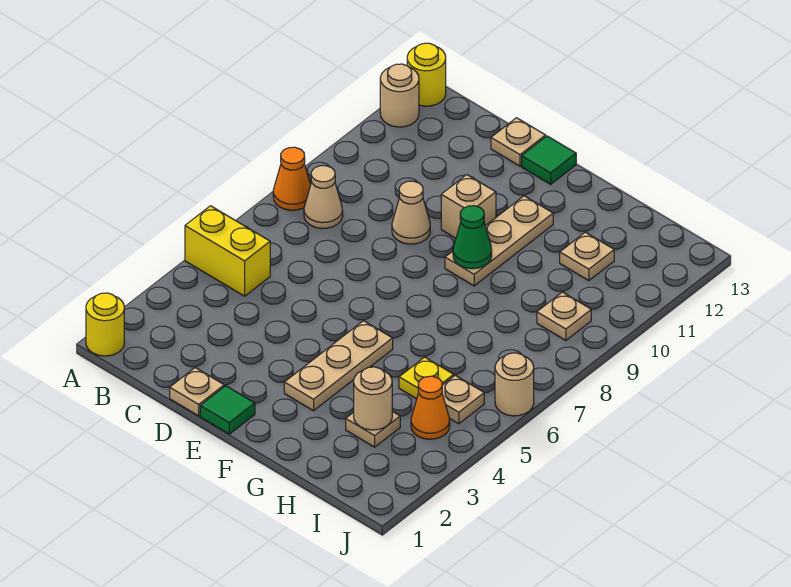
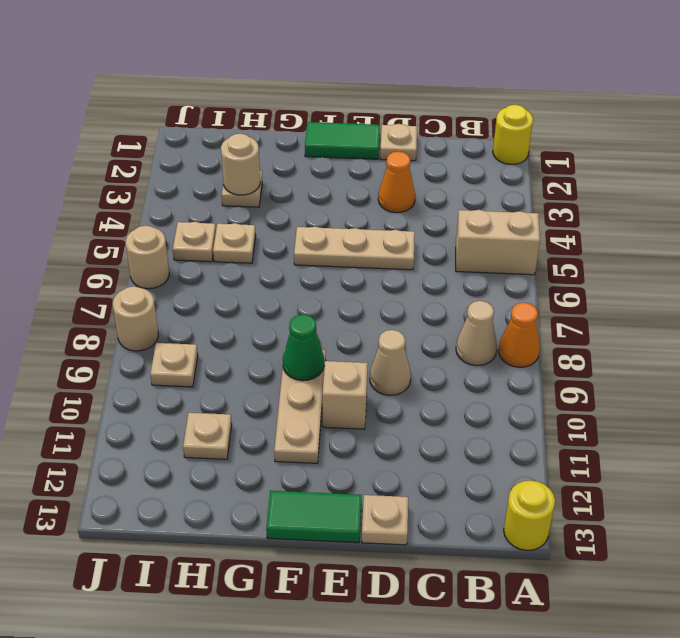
yellow brick A5:B5 level 1 -> tan brick A5:B5 level 1
tan round brick A12 level 1 -> tan round brick J8 level 1
green tile E1 level 1 -> green tile E1:F1 level 1
green tile E13 level 1 -> green tile E13:F13 level 1
tan plate F3:F5 level 1 -> tan plate D5:F5 level 1
yellow plate H5 level 1 -> tan plate H5 level 1
orange cone I4 level 1 -> orange cone D3 level 1

